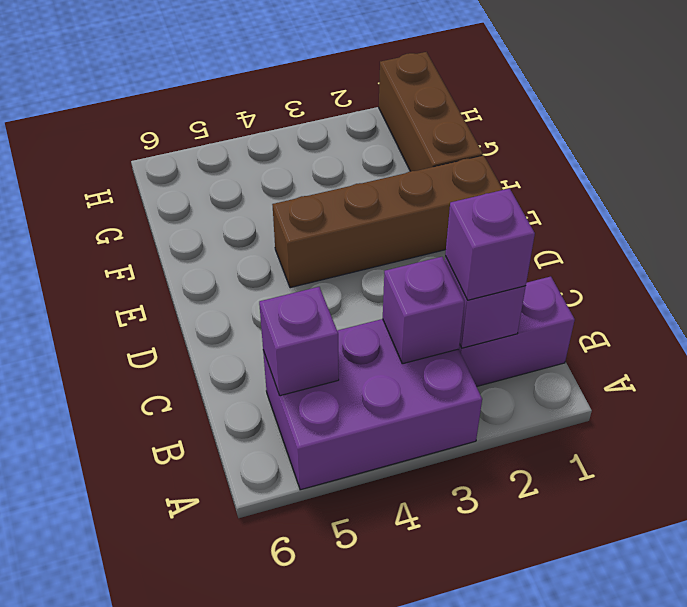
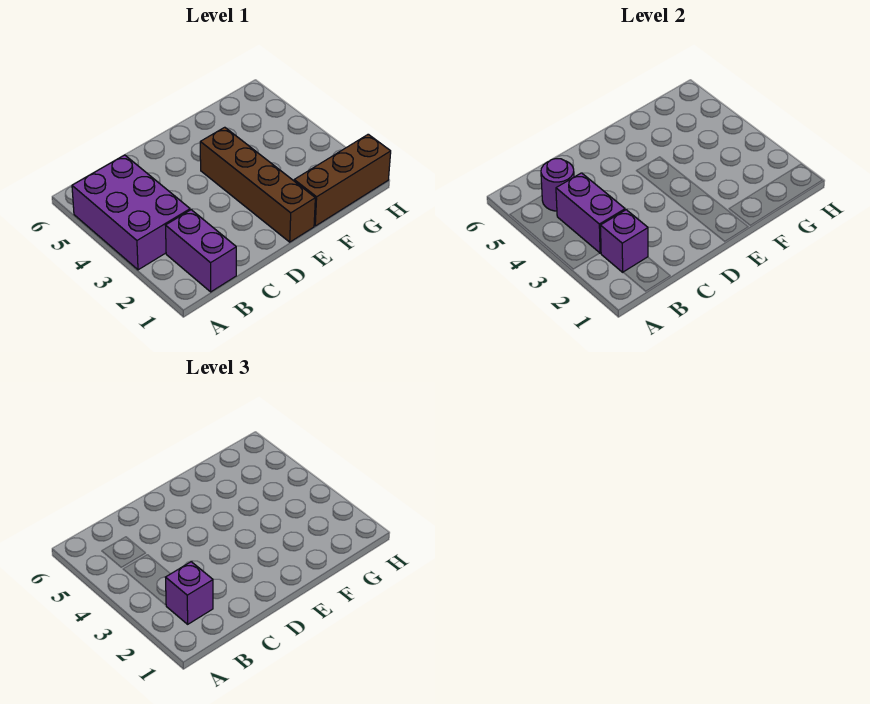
purple brick B3 level 2 -> purple brick B3:B4 level 2
purple brick B5 level 2 -> purple round brick B5 level 2

